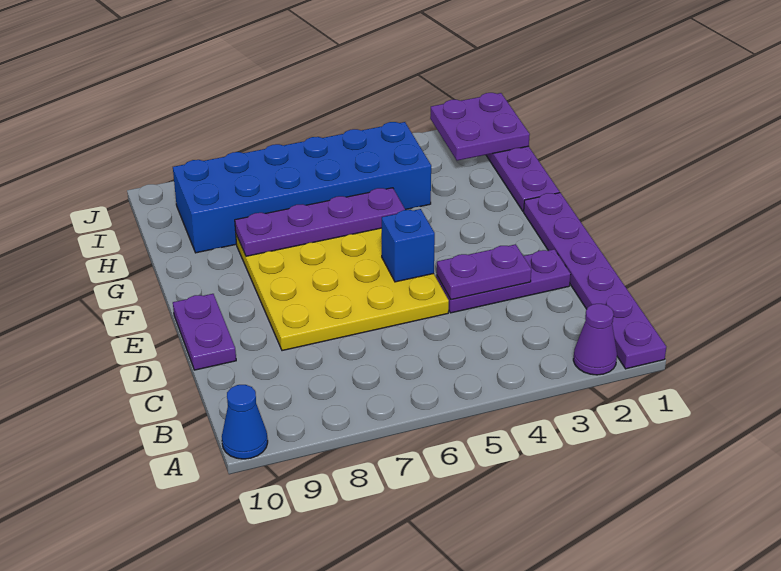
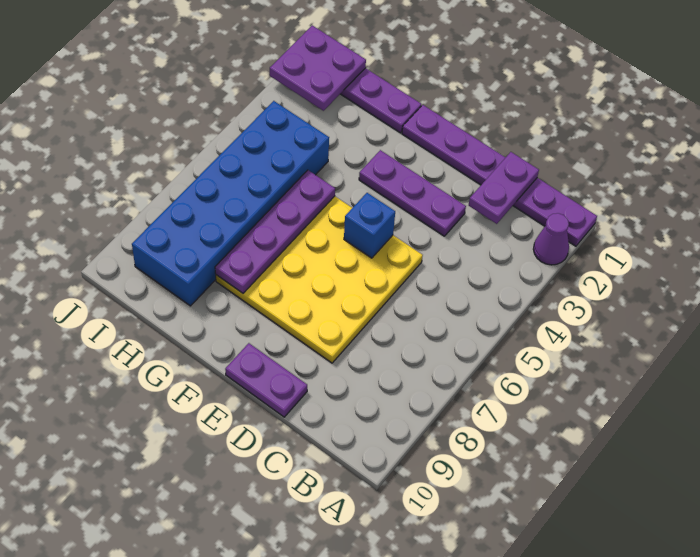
blue cone A10 level 1 -> none
purple plate D2:D4 level 1 -> purple plate D3:F3 level 1
purple plate D3:D4 level 2 -> purple plate C1:C2 level 2

